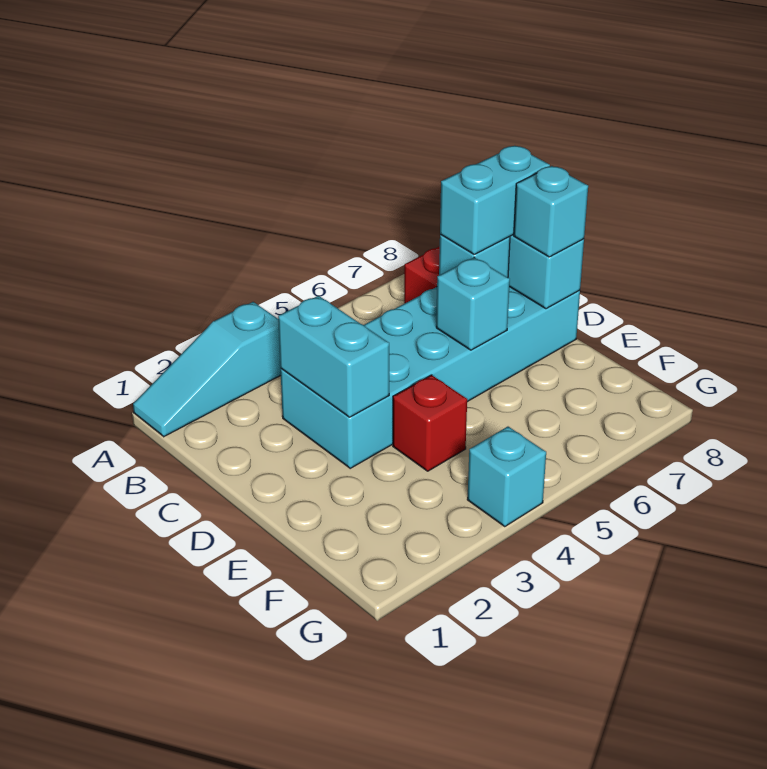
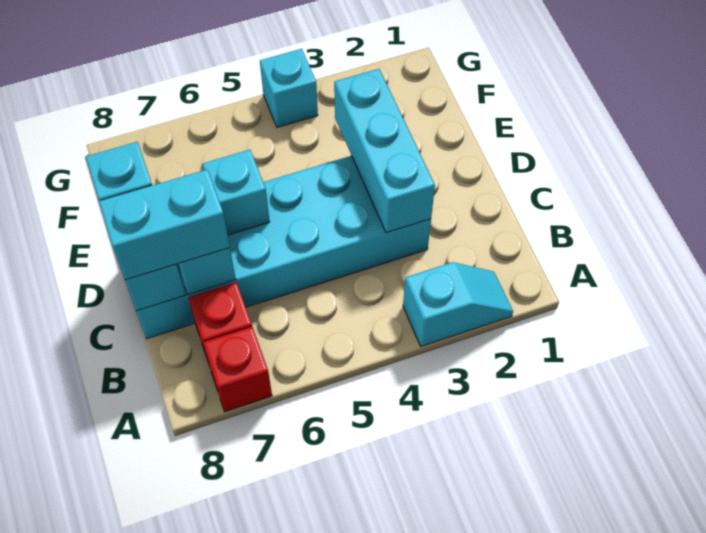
cyan slope A1:A3 level 1 top 3 -> cyan slope A2:A3 level 1 top 3
cyan brick C3:D3 level 2 -> cyan brick C3:E3 level 2
red brick E4 level 1 -> red brick A7 level 1

